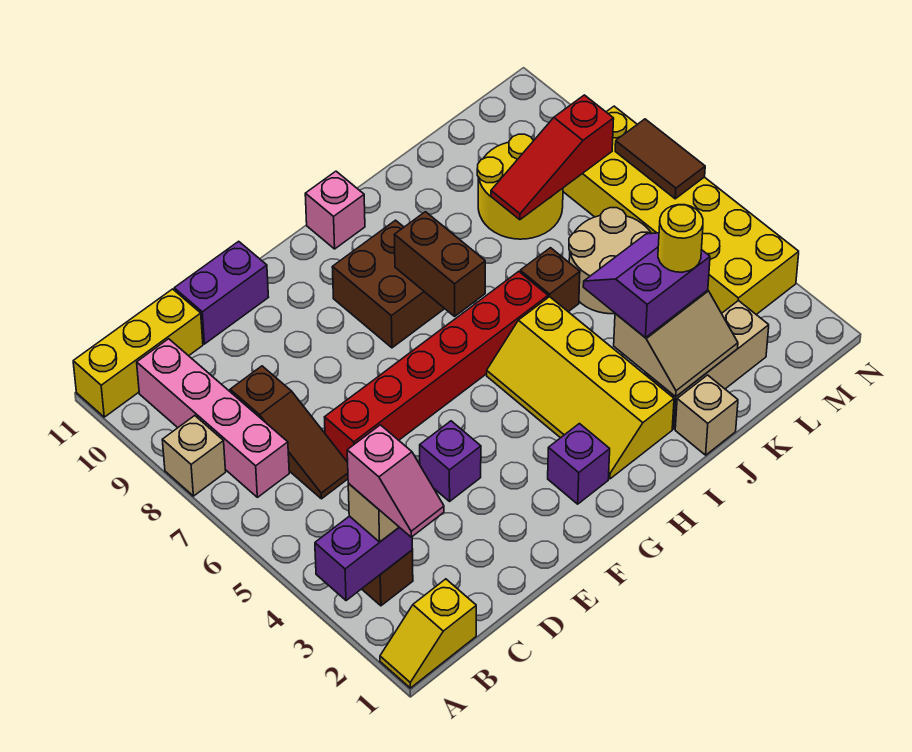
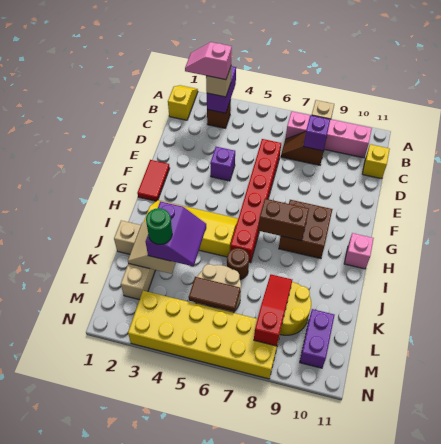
yellow brick A11:C11 level 1 -> yellow brick C11 level 1
brown slope C6:C8 level 1 top 8 -> brown slope C7:C8 level 1 top 8
purple brick D11:E11 level 1 -> purple brick L10:M10 level 1
none -> red tile F1:G1 level 1
purple brick G2 level 1 -> purple brick C8 level 2
brown brick J6 level 1 -> brown round brick J6 level 1
yellow round brick K3 level 4 -> green round brick K3 level 4
brown tile N6:N7 level 2 -> brown tile L5:L6 level 2

